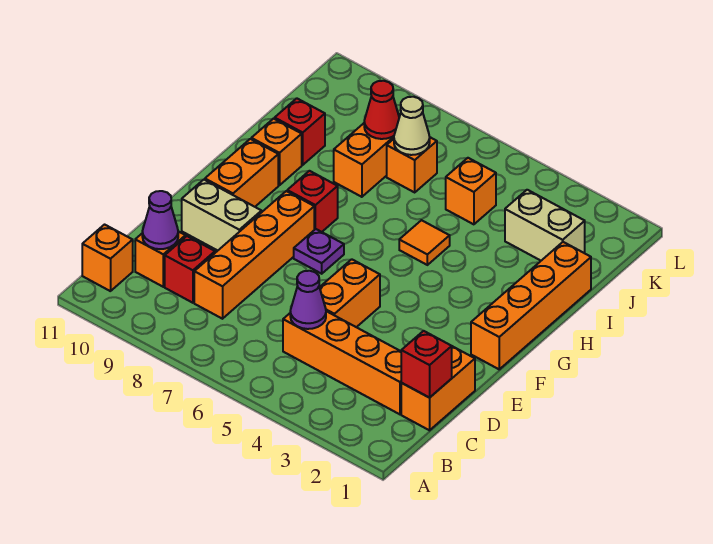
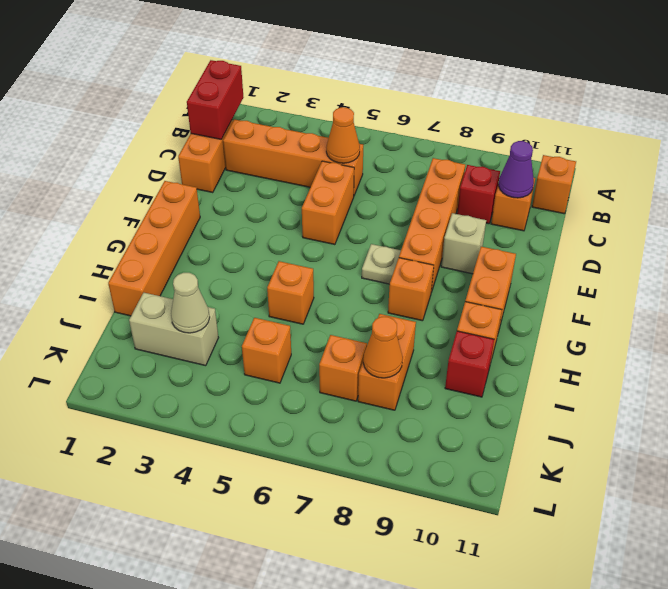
red brick C1 level 2 -> red brick B1:C1 level 2
purple cone C5 level 2 -> orange cone C5 level 2
tan brick E9:E10 level 1 -> tan brick E9 level 1
purple plate F7 level 1 -> tan plate F7 level 1
red brick G8 level 1 -> orange brick G8 level 1
orange tile H5 level 1 -> orange brick H5 level 1
tan cone J7 level 2 -> tan cone J3 level 2
red cone J8 level 2 -> orange cone J8 level 2

